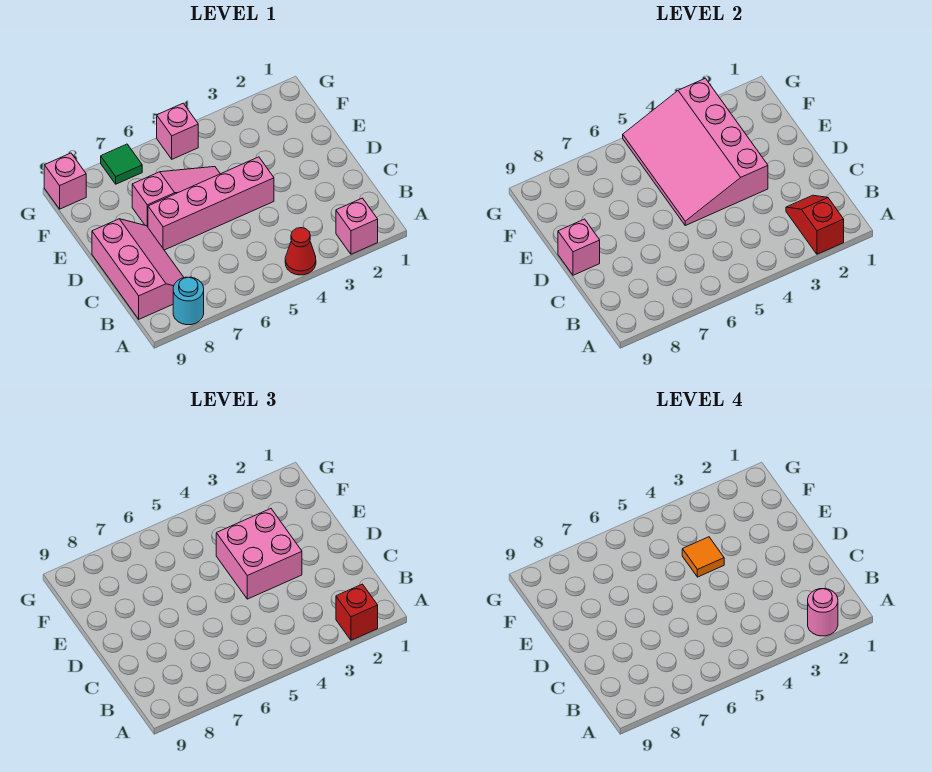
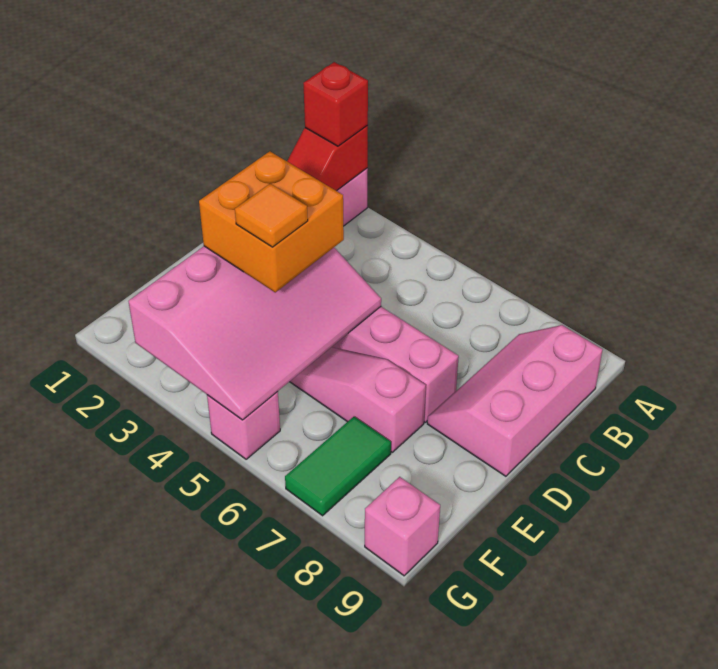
pink round brick A2 level 4 -> none
red cone A4 level 1 -> none
cyan round brick A8 level 1 -> none
pink brick D3:E4 level 3 -> orange brick D3:E4 level 3
pink brick D9 level 2 -> none
green tile G7 level 1 -> green tile F7:G7 level 1

